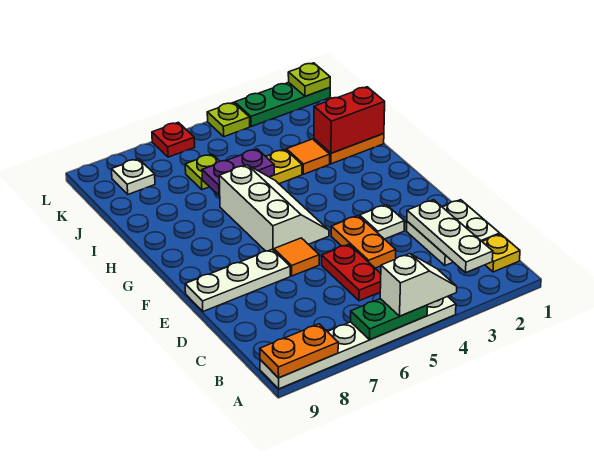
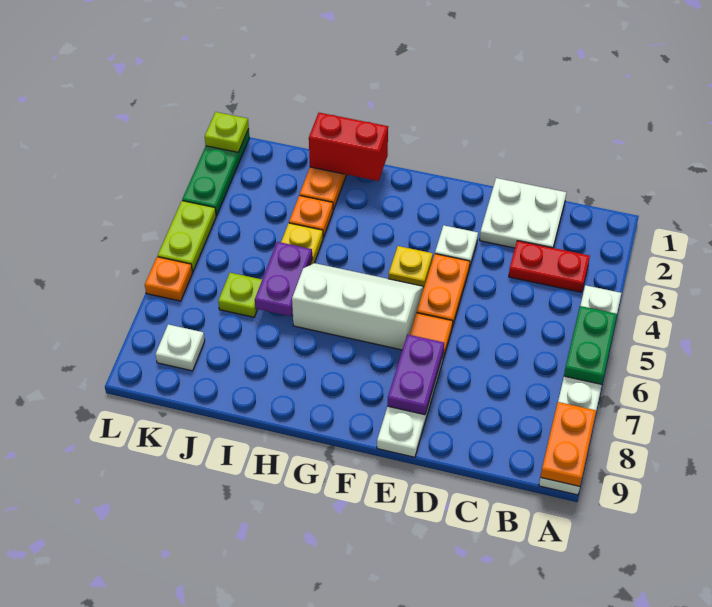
white slope A4:A5 level 3 top 5 -> none
yellow plate B1 level 1 -> yellow plate F4 level 1
white plate B2:D2 level 2 -> none
red plate C5:D5 level 1 -> red plate B3:C3 level 1
orange plate D4:E4 level 1 -> orange plate E4:E5 level 1
none -> purple plate E7:E8 level 2
red brick I1:I2 level 2 -> red brick H1:I1 level 2
orange tile I3 level 1 -> orange plate I3 level 1
lime plate L4 level 1 -> lime plate L4:L5 level 1
red plate L6 level 1 -> orange plate L6 level 1

